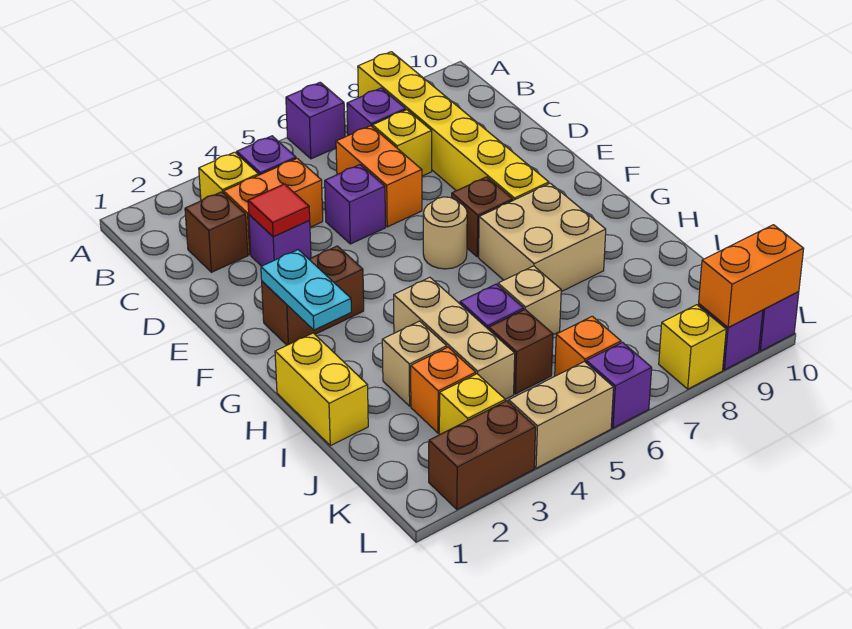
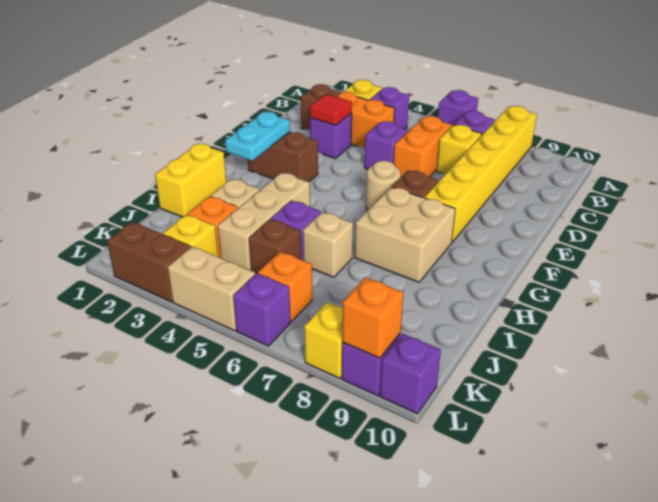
orange brick L9:L10 level 2 -> orange brick L9 level 2

